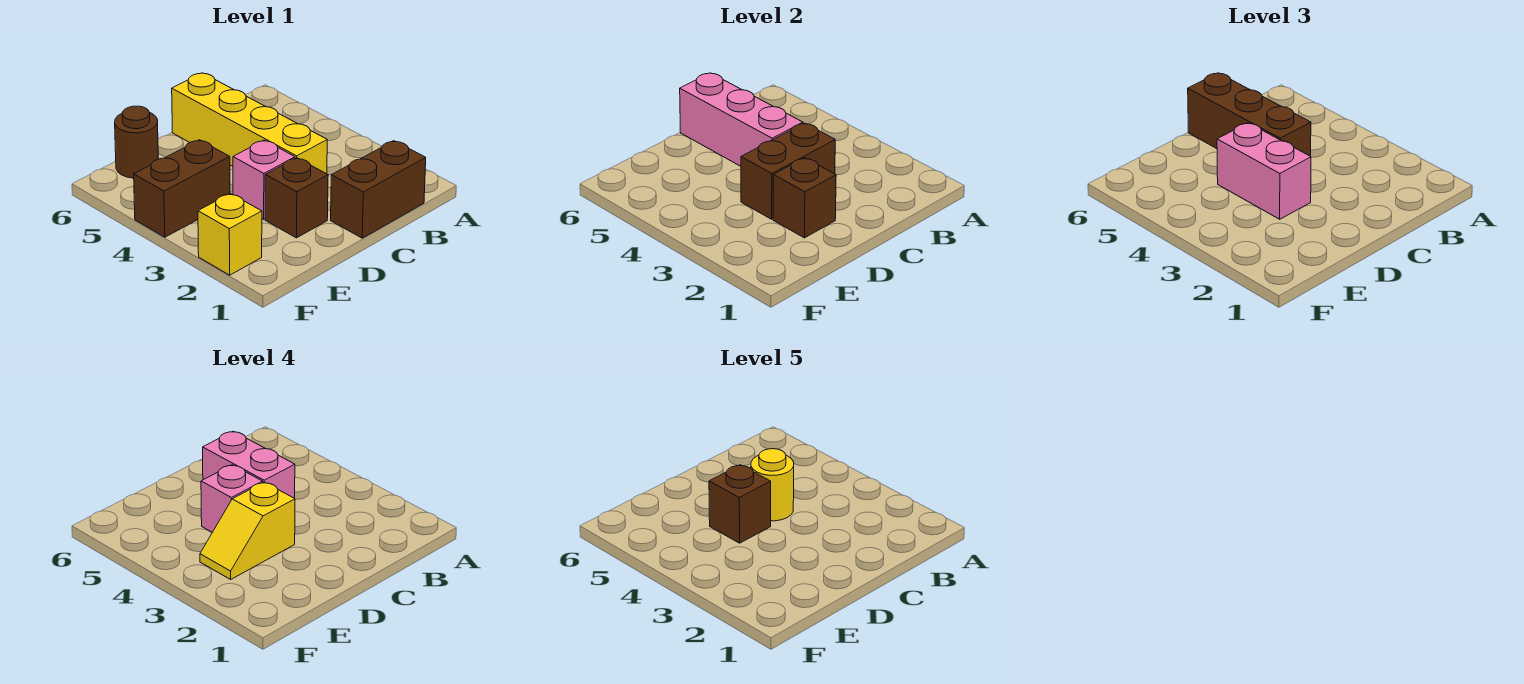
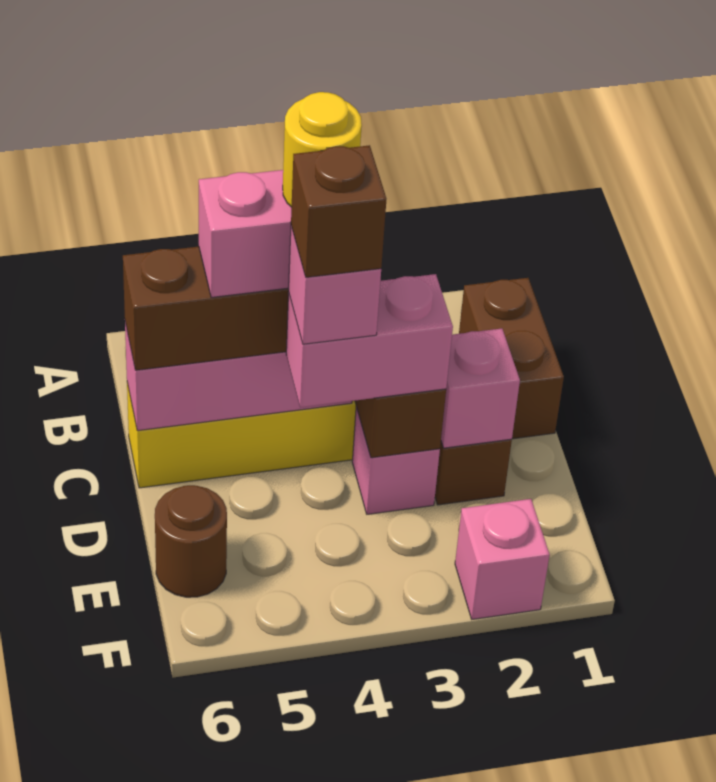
brown brick D2 level 2 -> pink brick D2 level 2
yellow slope D3:E3 level 4 top D -> none
brown brick E4:F4 level 1 -> none
yellow brick F2 level 1 -> pink brick F2 level 1

